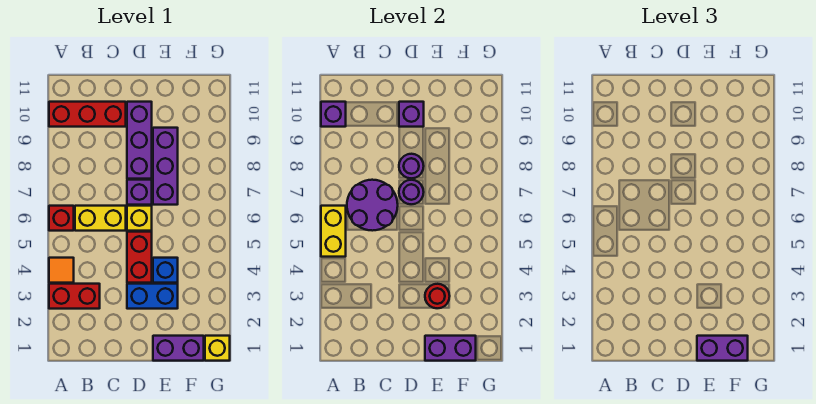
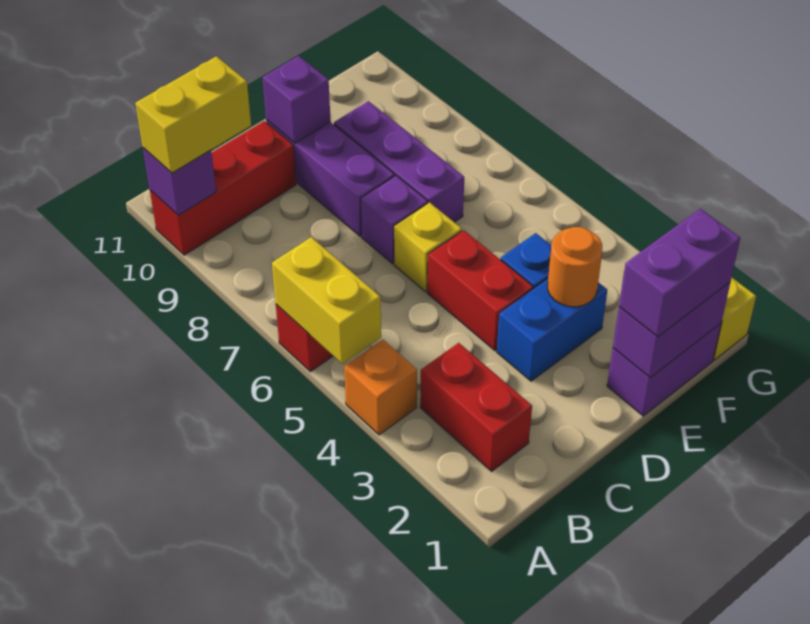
red brick A3:B3 level 1 -> red brick B2:B3 level 1
orange tile A4 level 1 -> orange brick A4 level 1
yellow brick B6:C6 level 1 -> yellow brick A10:B10 level 3
purple round brick B6:C7 level 2 -> none
purple round brick D7 level 2 -> none
purple round brick D8 level 2 -> none
red round brick E3 level 2 -> orange round brick E3 level 2

